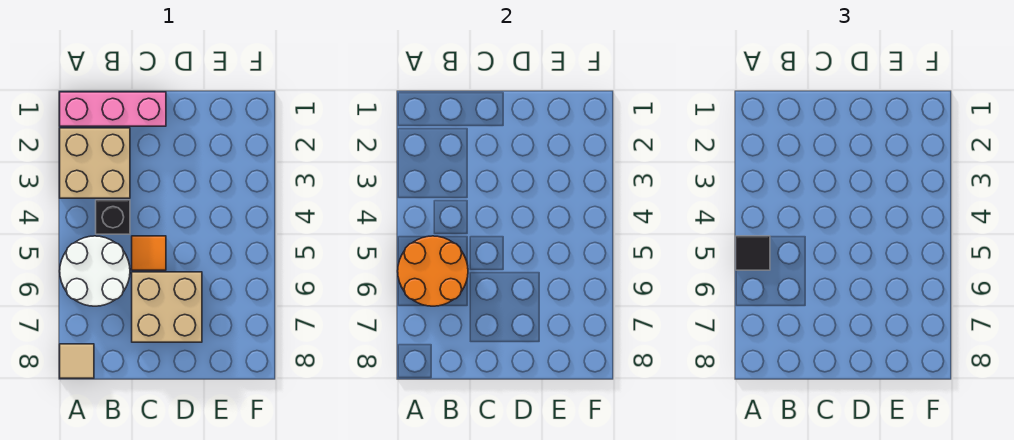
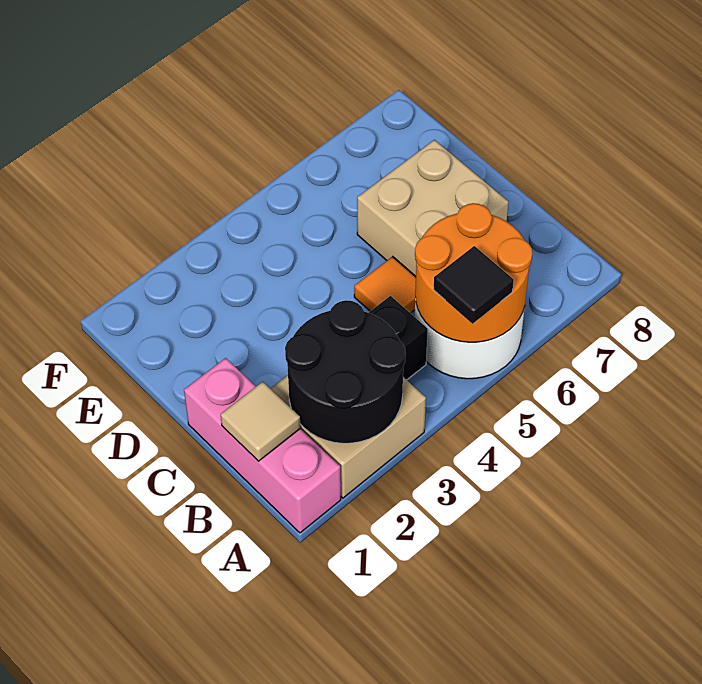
none -> black round brick A2:B3 level 2
tan tile A8 level 1 -> tan tile B1 level 2

